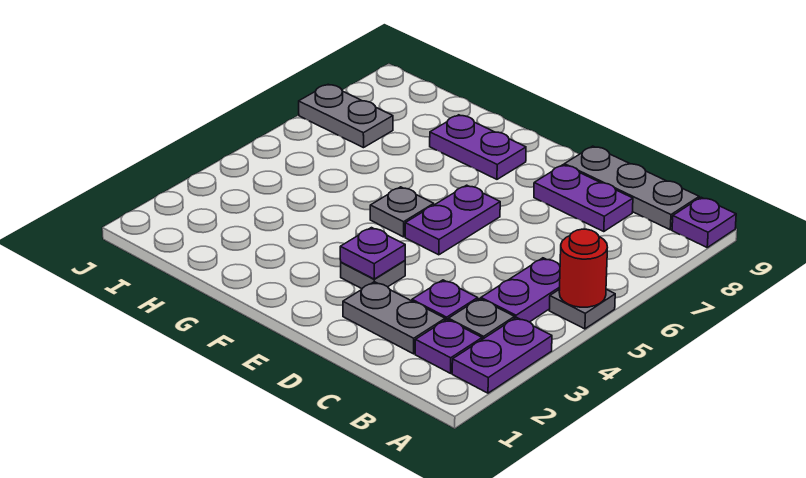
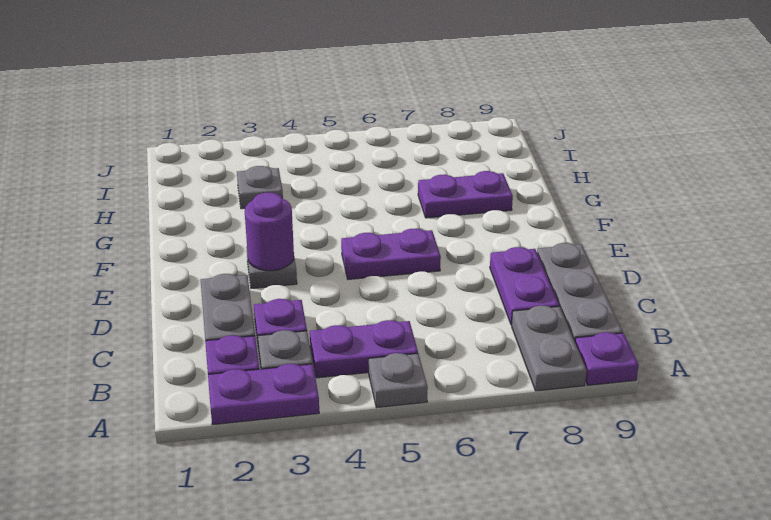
red round brick A5 level 2 -> none
purple plate E3 level 2 -> purple round brick E3 level 2
grey plate F5 level 1 -> grey plate H3 level 1
purple plate F8:G8 level 1 -> purple plate G7:G8 level 1
grey plate I7:J7 level 1 -> grey plate A8:B8 level 1

